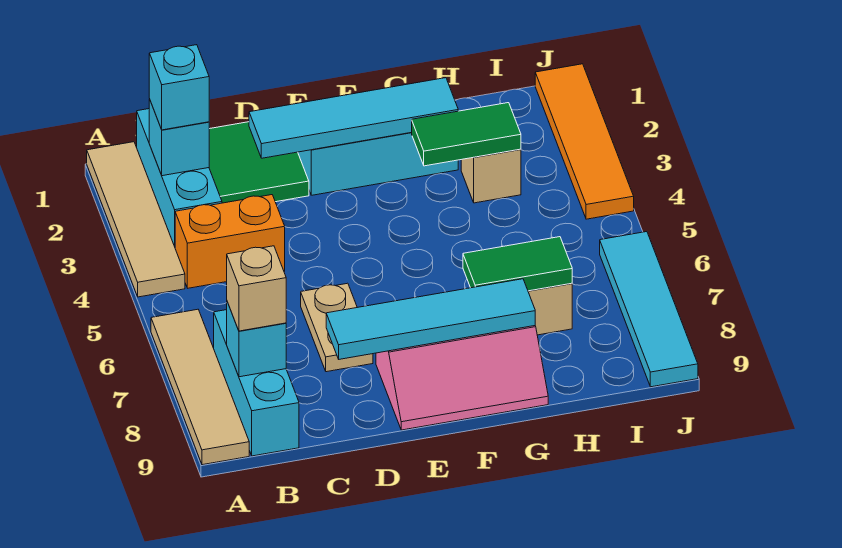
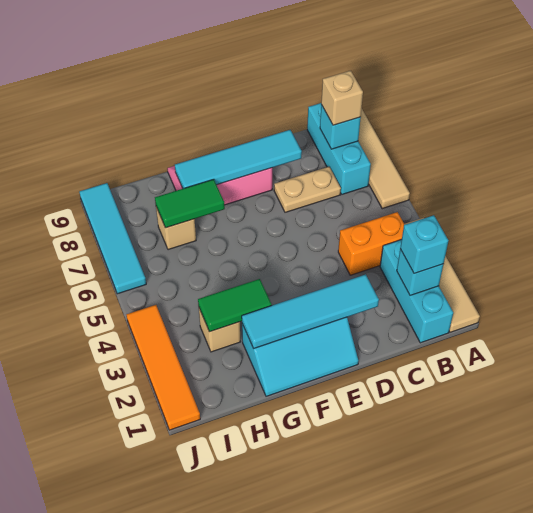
green tile C1:D2 level 1 -> none
tan plate D6:D7 level 1 -> tan plate C7:D7 level 1

